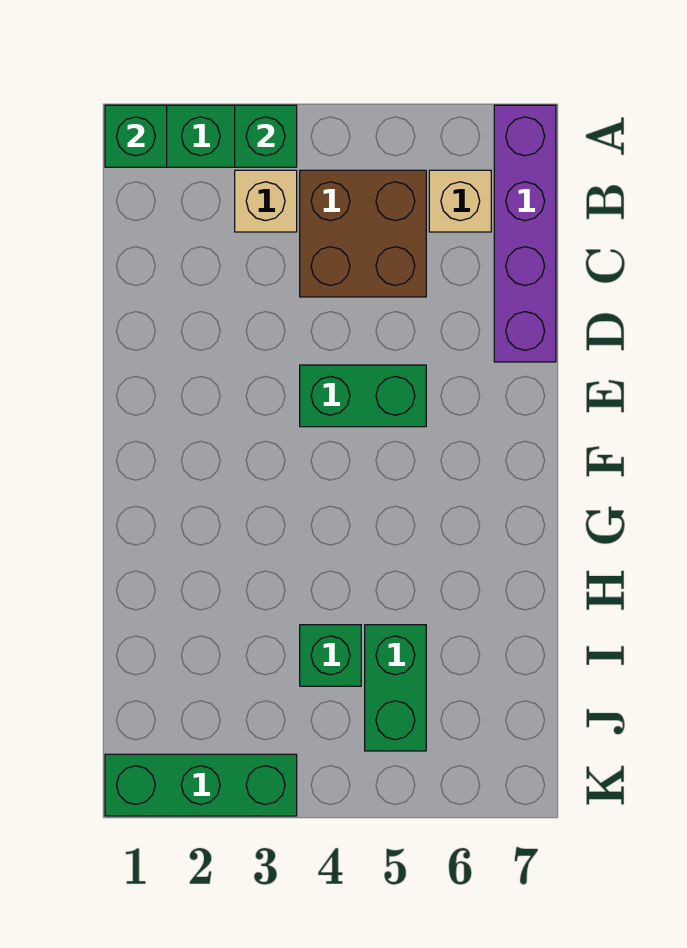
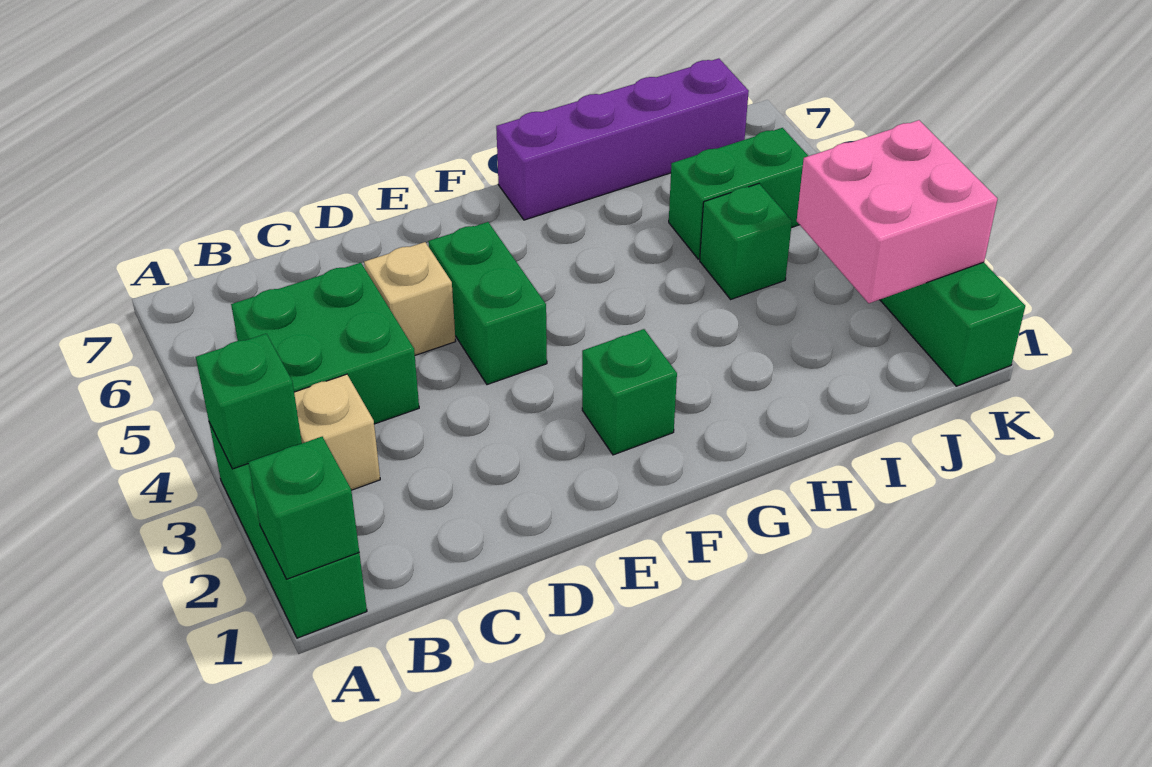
purple brick A7:D7 level 1 -> purple brick G7:J7 level 1
brown brick B4:C5 level 1 -> green brick B4:C5 level 1
tan brick B6 level 1 -> tan brick D5 level 1
none -> green brick F2 level 1
none -> pink brick J2:K3 level 2

